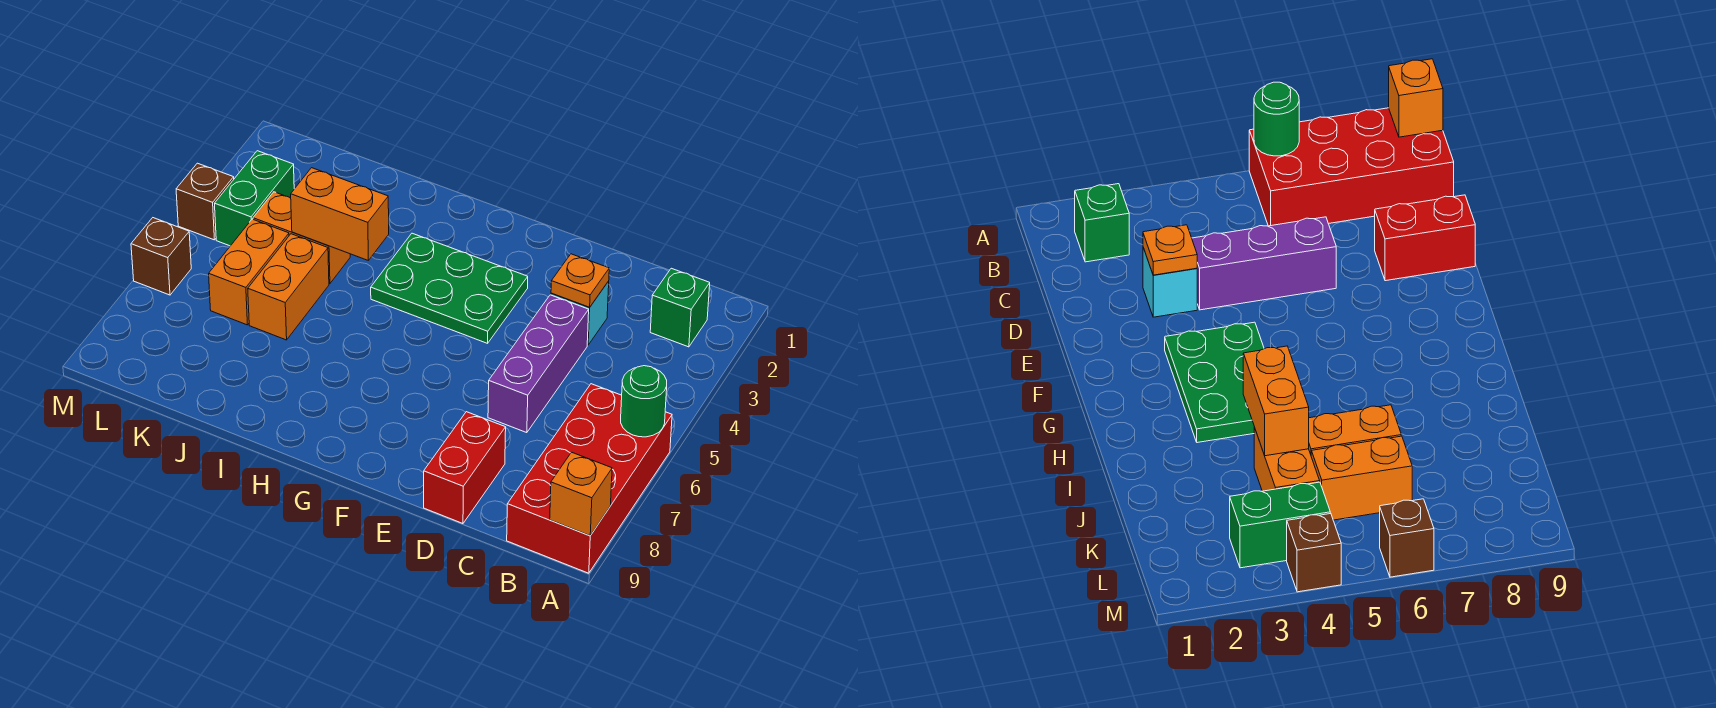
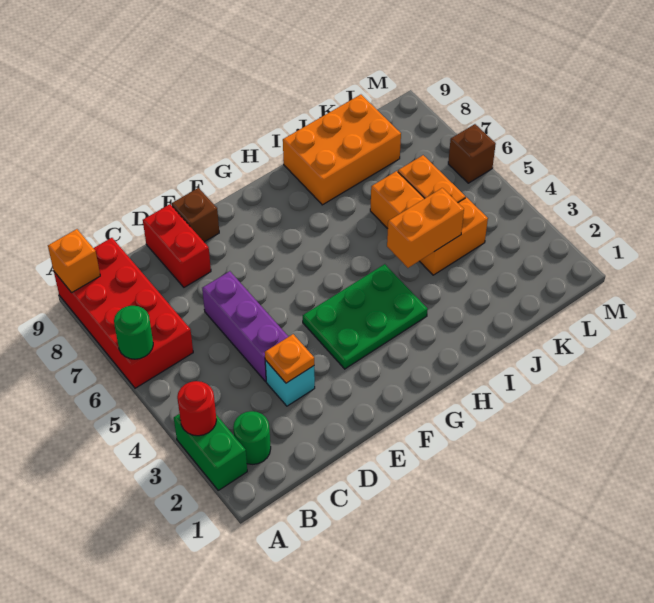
none -> red round brick A3 level 2
green brick B2 level 1 -> green round brick B2 level 1
none -> orange brick I8:K9 level 1
green brick L3:L4 level 1 -> green brick A2:A3 level 1
brown brick M4 level 1 -> brown brick E9 level 1

